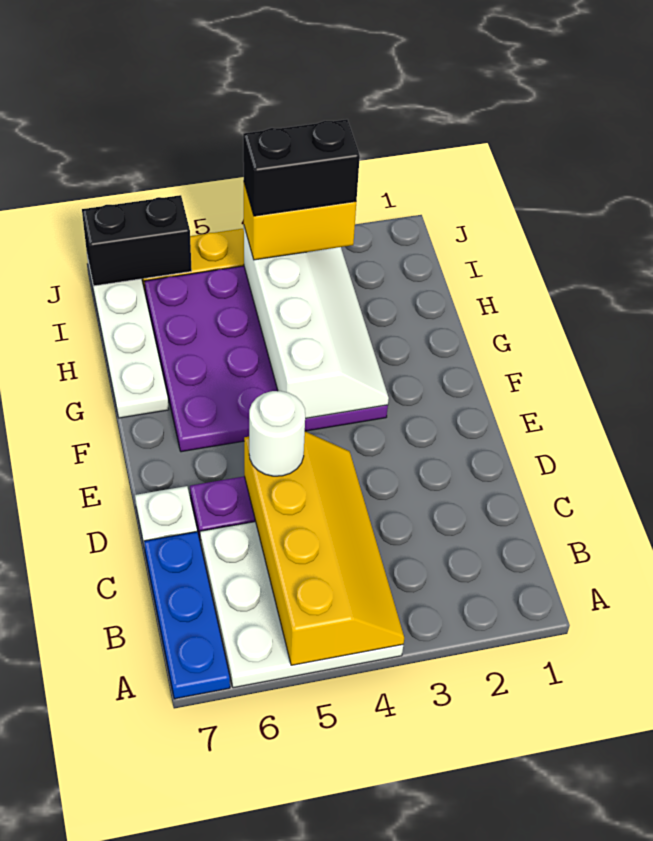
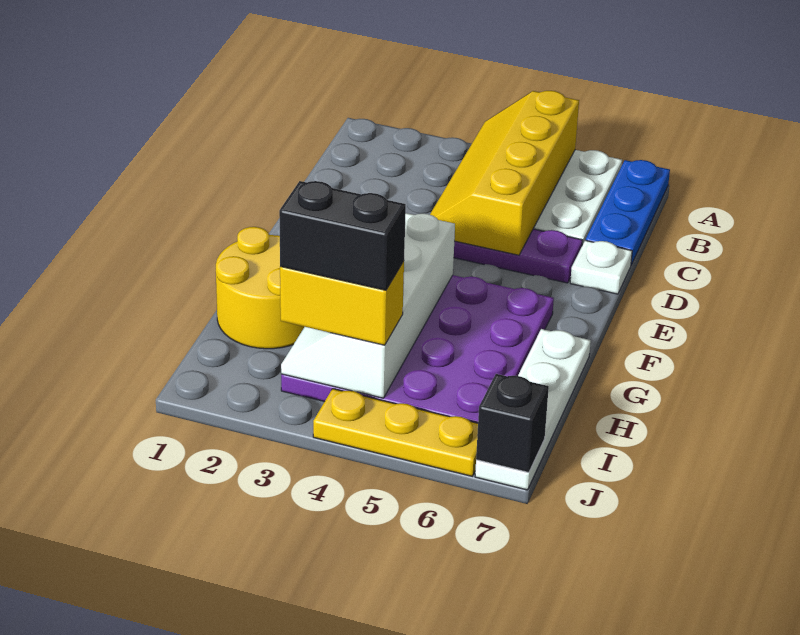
white round brick D5 level 3 -> none
none -> yellow round brick G1:H2 level 1
black brick J6:J7 level 2 -> black brick J7 level 2

